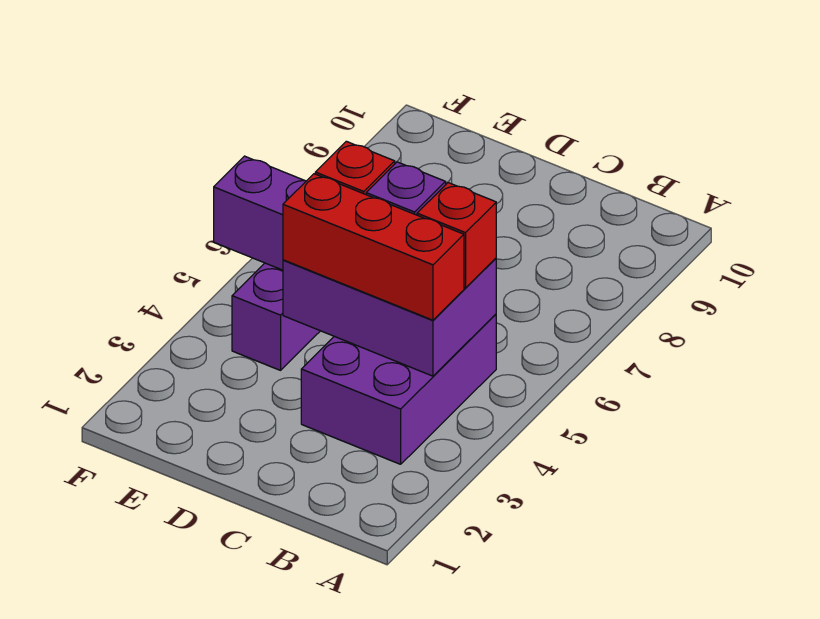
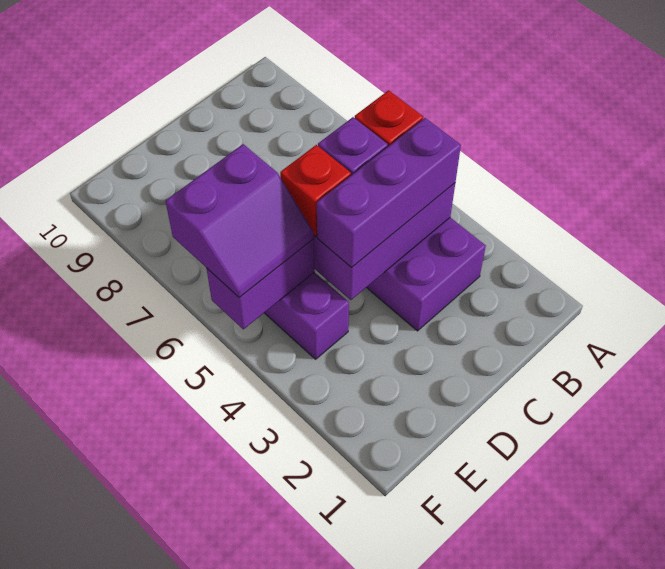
red brick B4:D4 level 3 -> purple brick B4:D4 level 3
none -> purple slope E5:F6 level 3 top 6

